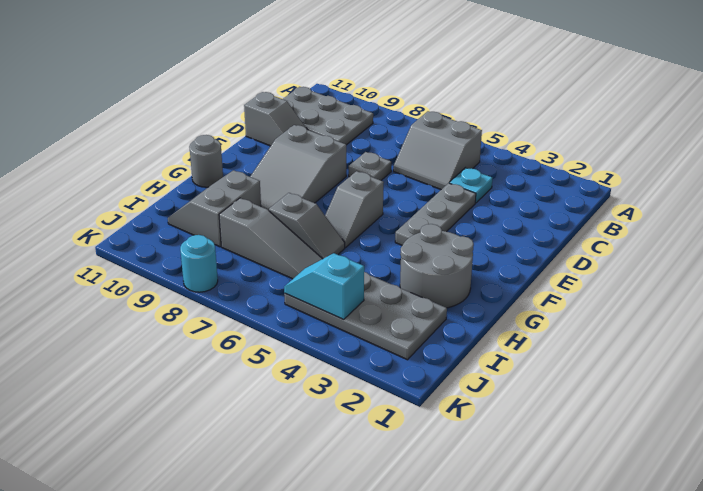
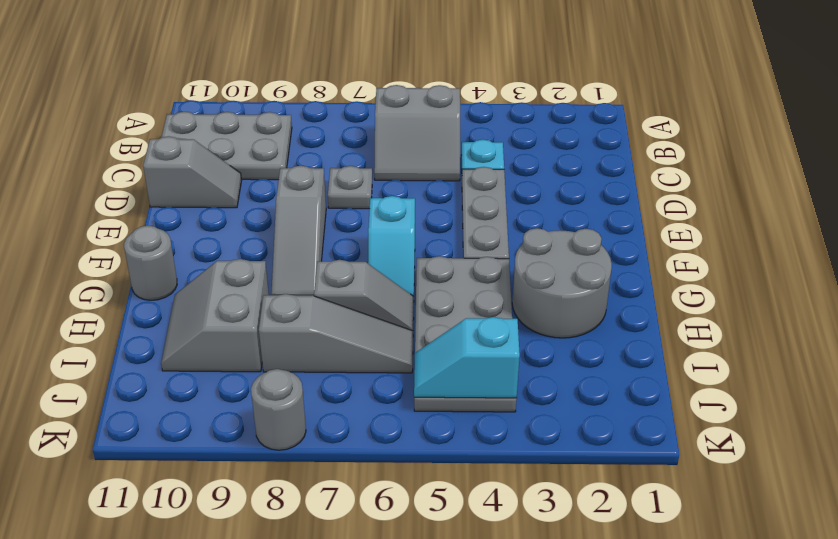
grey slope E8:G9 level 1 top E -> grey slope E8:G8 level 1 top E
grey slope F6:G6 level 1 top F -> cyan slope F6:G6 level 1 top F
grey plate I2:J5 level 1 -> grey plate G4:J5 level 1
cyan round brick K8 level 1 -> grey round brick K8 level 1

